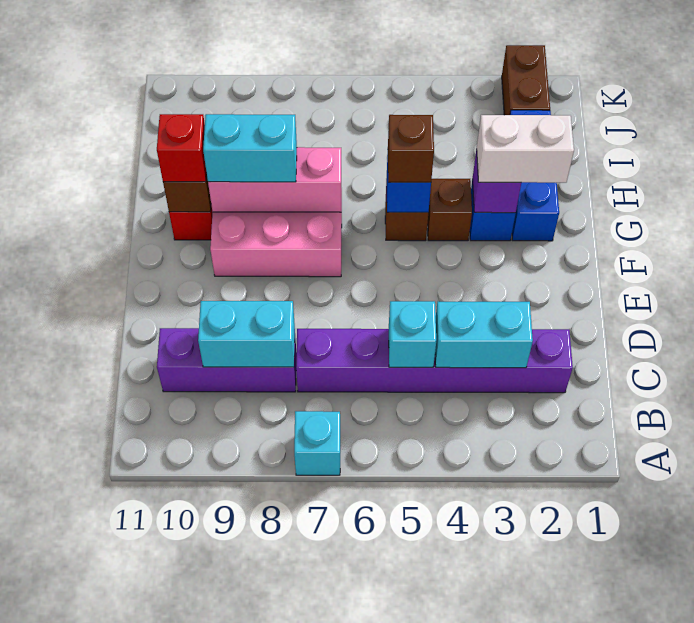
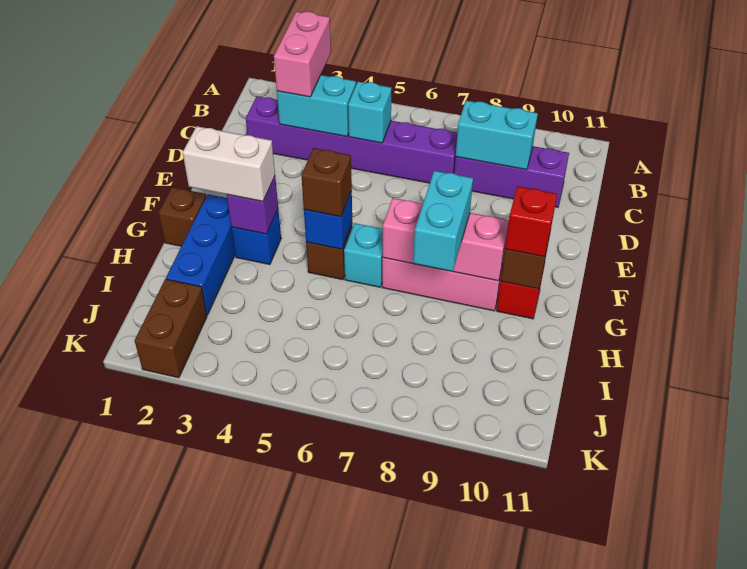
cyan brick A7 level 1 -> cyan brick G6 level 1
none -> pink brick B3:C3 level 3
brown brick G4 level 1 -> brown brick G1 level 1
cyan brick G8:G9 level 3 -> cyan brick G8:H8 level 3

